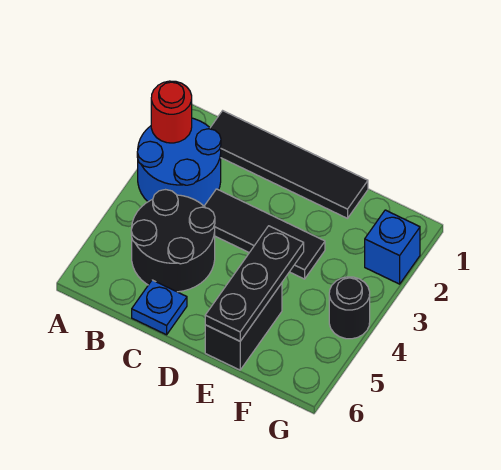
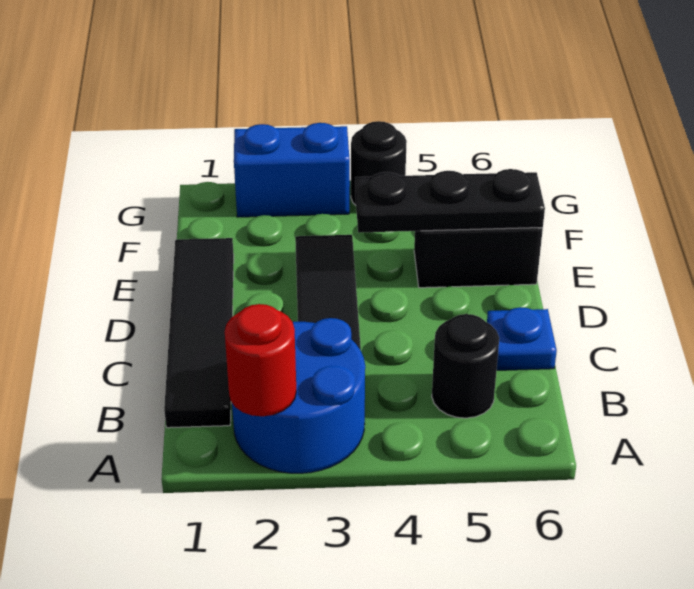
black round brick B4:C5 level 1 -> black round brick B5 level 1
blue brick G2 level 1 -> blue brick G2:G3 level 1

